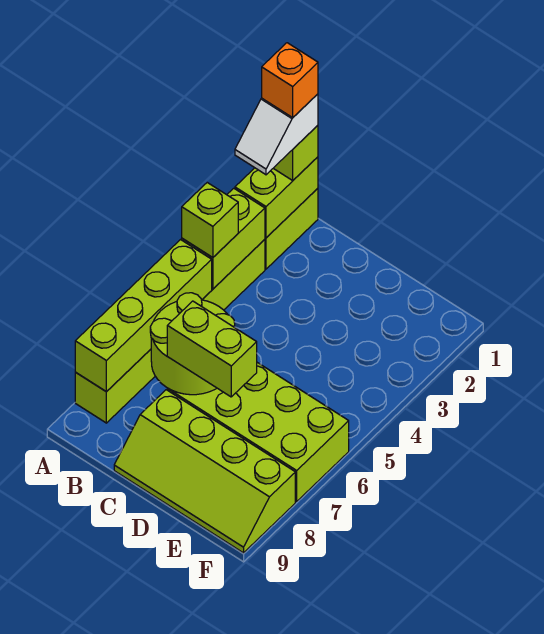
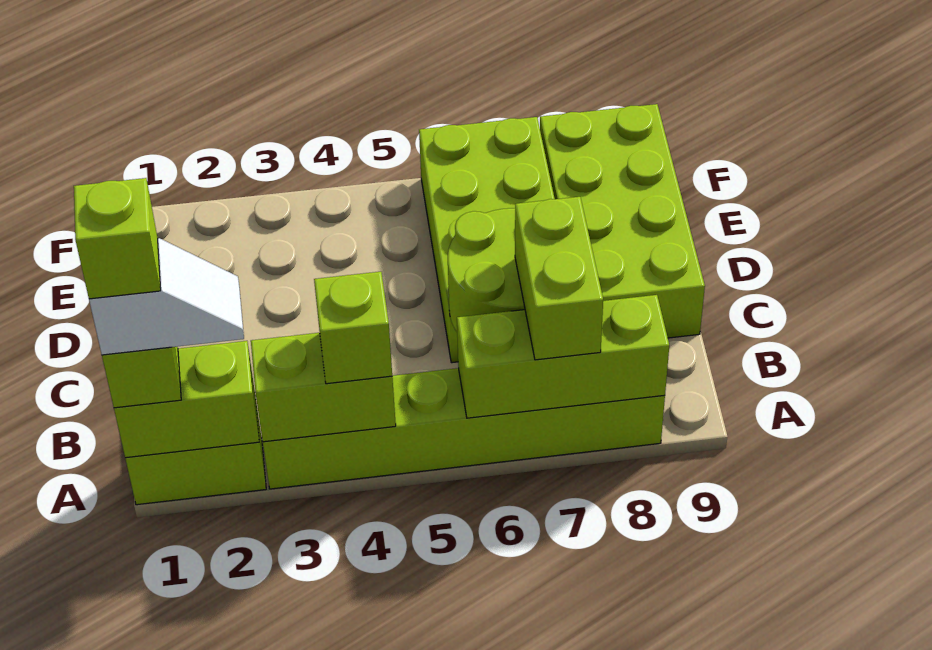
orange brick A1 level 5 -> lime brick A1 level 5
lime brick A5:A8 level 2 -> lime brick A6:A8 level 2
lime brick C7:D7 level 3 -> lime brick A7:B7 level 3
lime slope C8:F9 level 1 top 8 -> lime brick C8:F9 level 1

